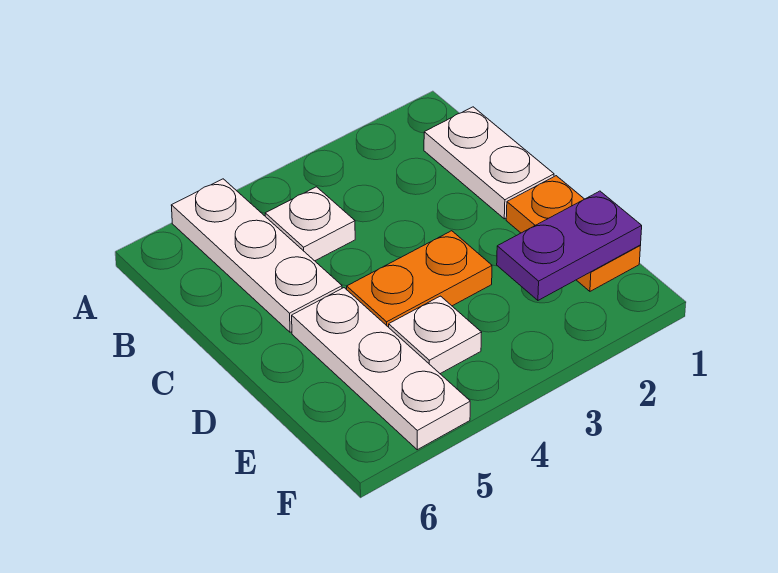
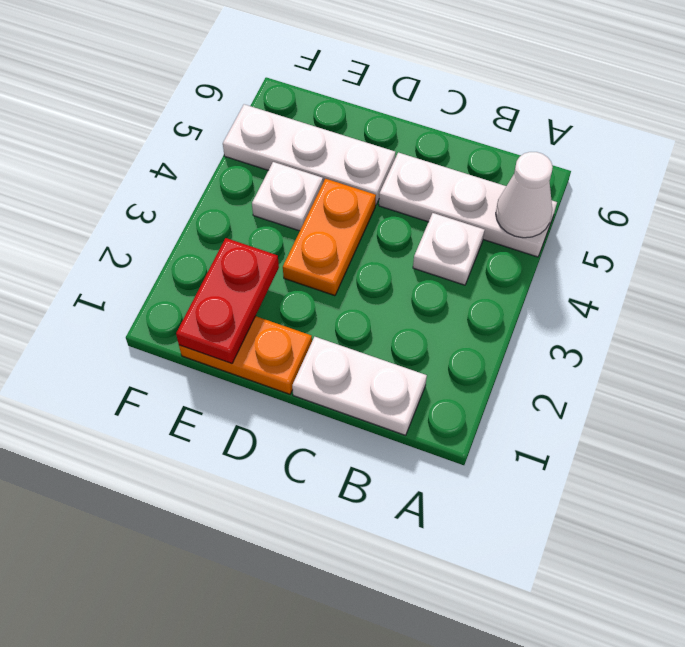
none -> white cone A5 level 2
purple plate E1:E2 level 2 -> red plate E1:E2 level 2

